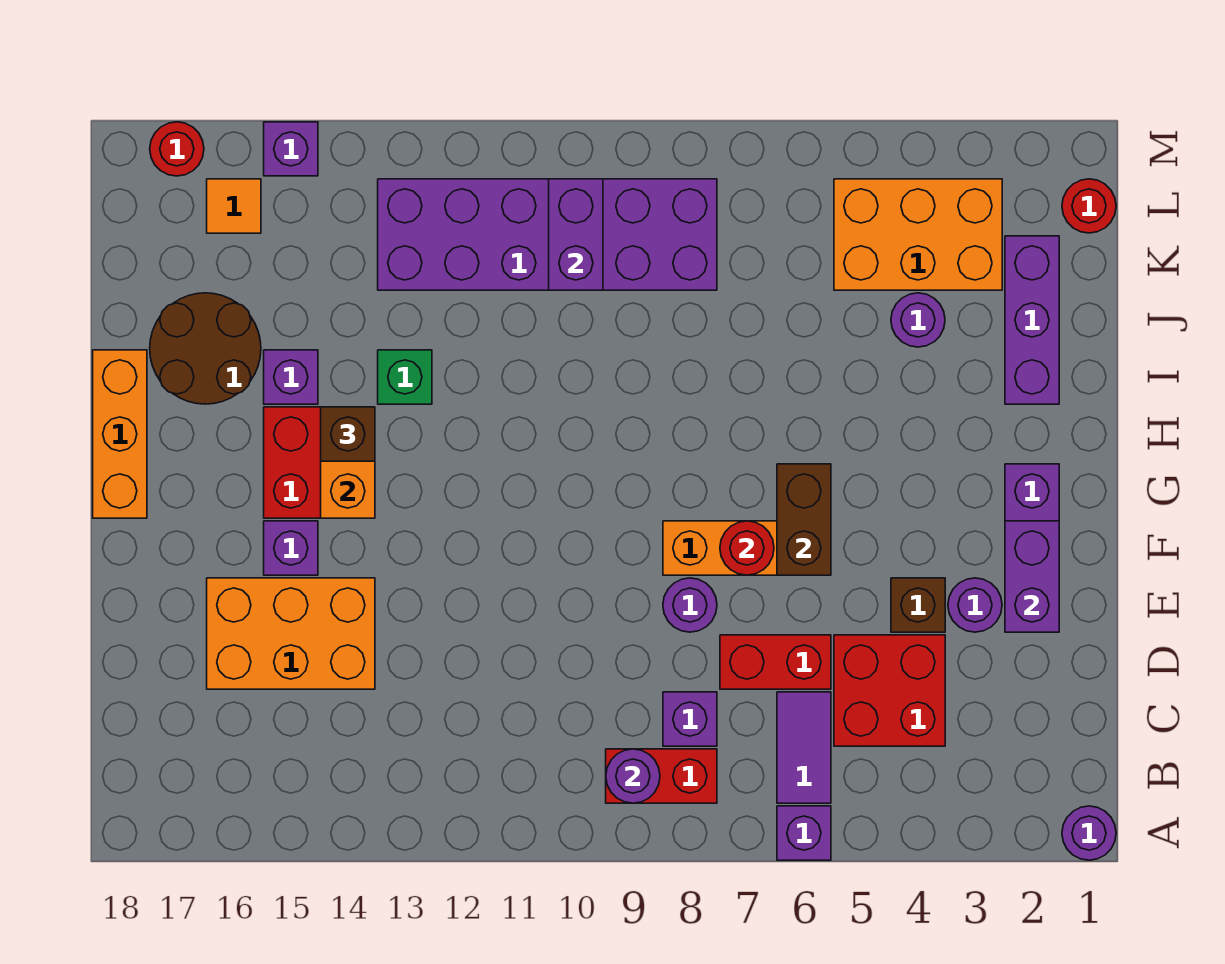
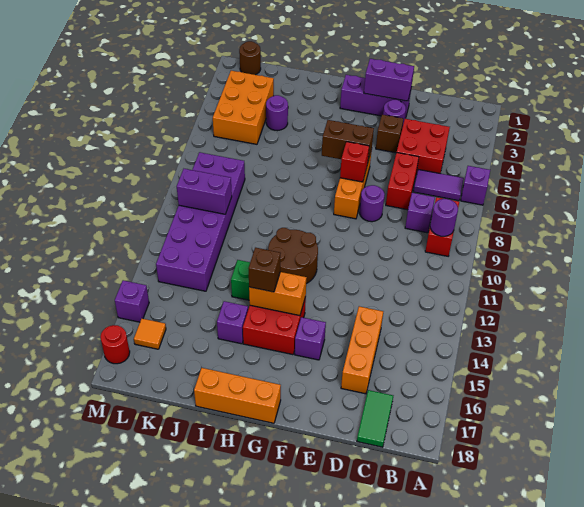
purple round brick A1 level 1 -> none
none -> green tile C17:C18 level 1
orange brick D14:E16 level 1 -> orange brick D14:D16 level 1
red round brick F7 level 2 -> red brick F7 level 2
purple brick I2:K2 level 1 -> none
brown round brick I16:J17 level 1 -> brown round brick G11:H12 level 1
red round brick L1 level 1 -> brown round brick L1 level 1

